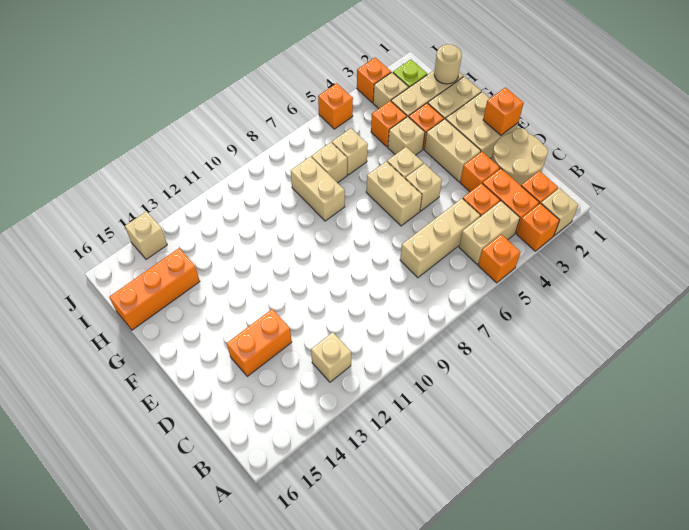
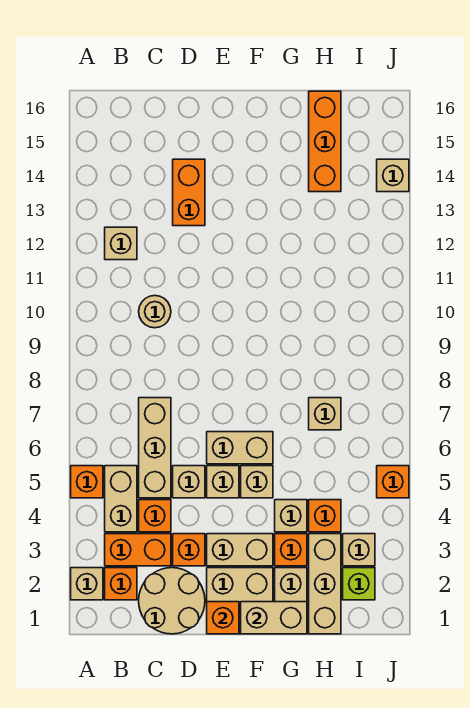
orange brick A3 level 1 -> none
tan brick G8:H8 level 1 -> tan brick F1:G1 level 2
tan round brick H1 level 2 -> tan round brick C10 level 1
tan brick H6 level 1 -> tan brick D5 level 1
orange brick J3 level 1 -> none

